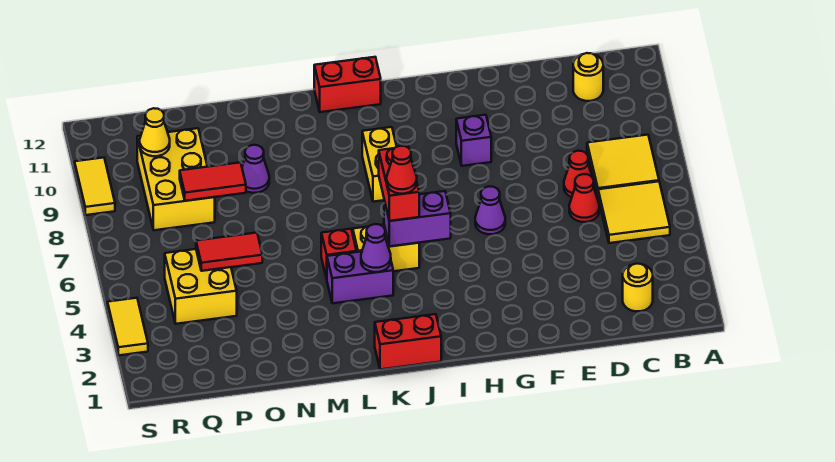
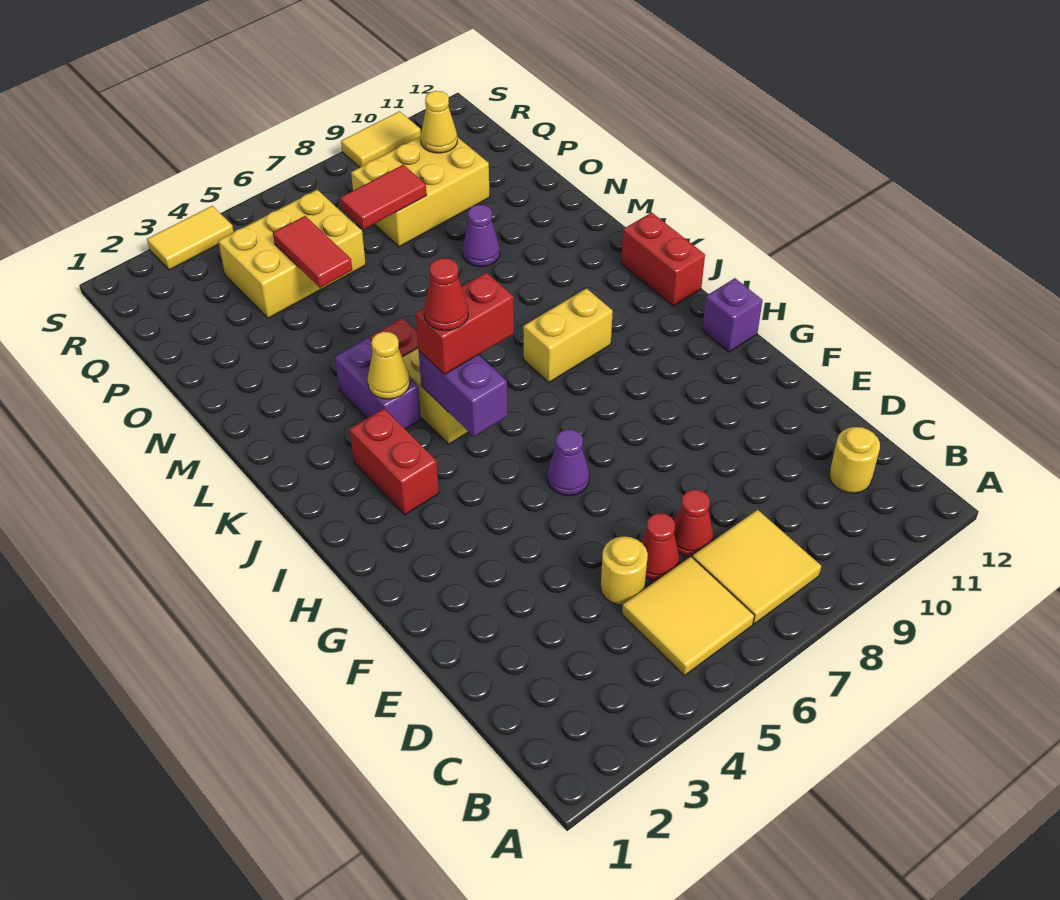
yellow round brick C2 level 1 -> yellow round brick D5 level 1
purple brick G9 level 1 -> purple brick H12 level 1
red brick J1:K1 level 1 -> red brick I3:J3 level 1
purple cone K4 level 2 -> yellow cone K4 level 2
red tile O8:P8 level 2 -> red tile P7:P8 level 2
yellow brick P4:Q5 level 1 -> yellow brick P4:Q6 level 1

